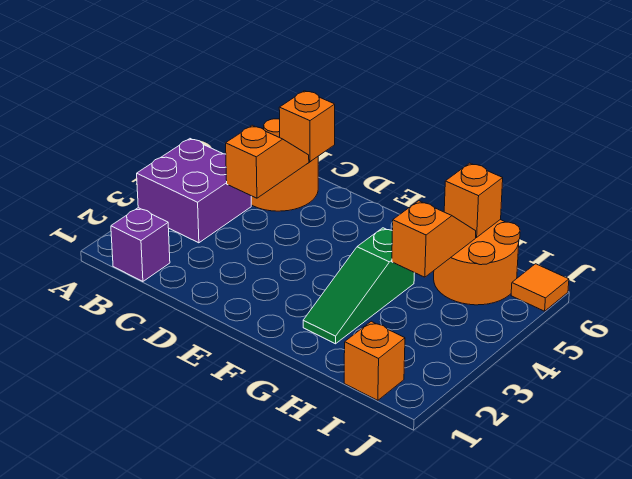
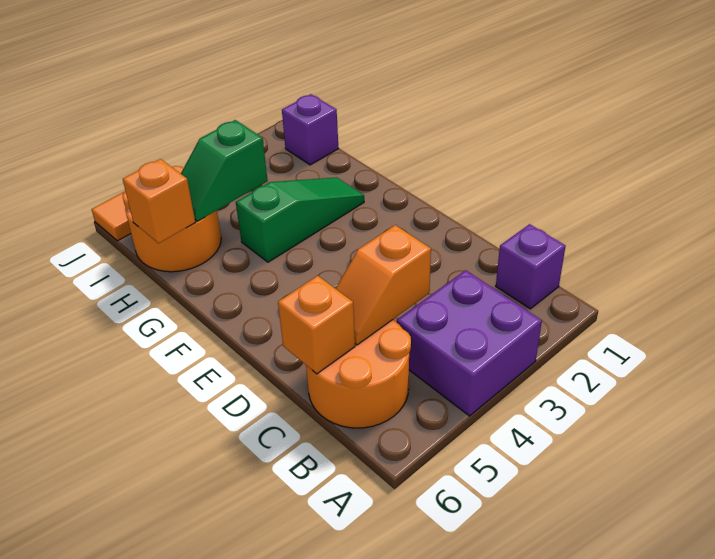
orange slope H4:H5 level 2 top 4 -> green slope H4:H5 level 2 top 4
orange brick I1 level 1 -> purple brick I1 level 1

